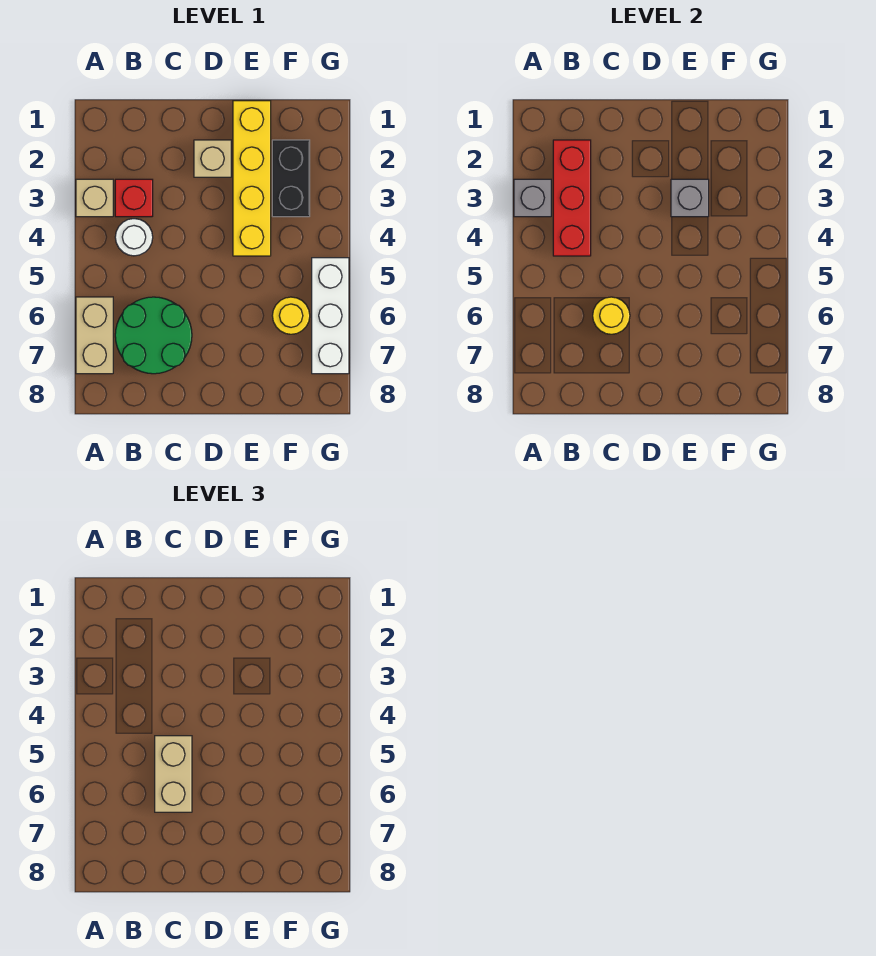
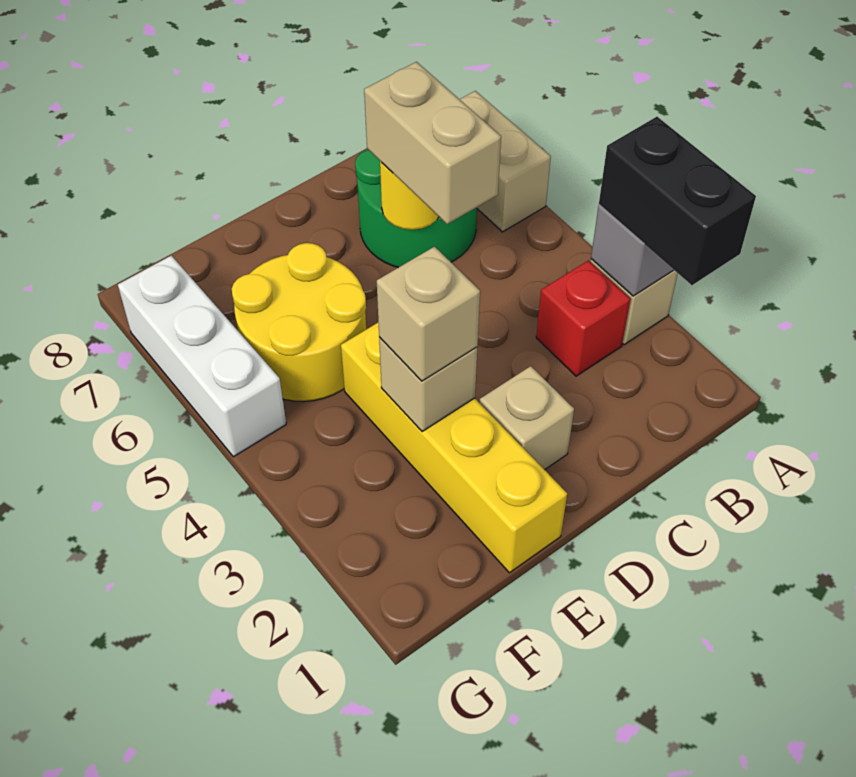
red brick B2:B4 level 2 -> none
white round brick B4 level 1 -> none
grey brick E3 level 2 -> tan brick E3 level 2
none -> tan brick E3 level 3
black brick F2:F3 level 1 -> black brick A2:A3 level 3
yellow round brick F6 level 1 -> yellow round brick E5:F6 level 1

